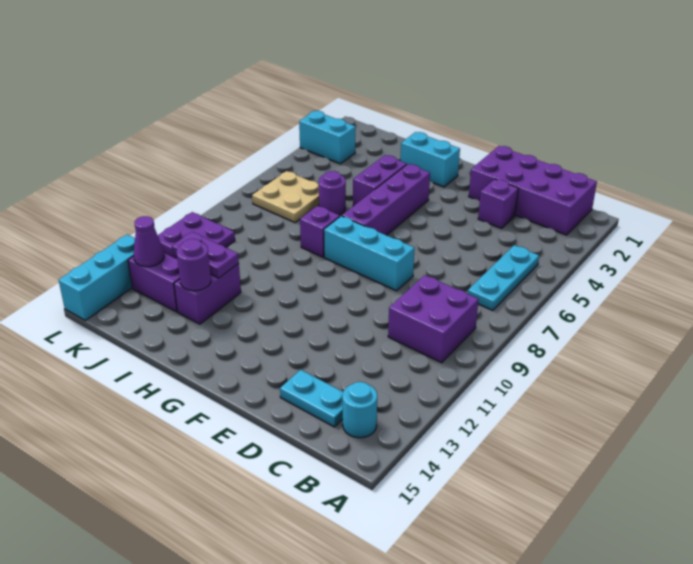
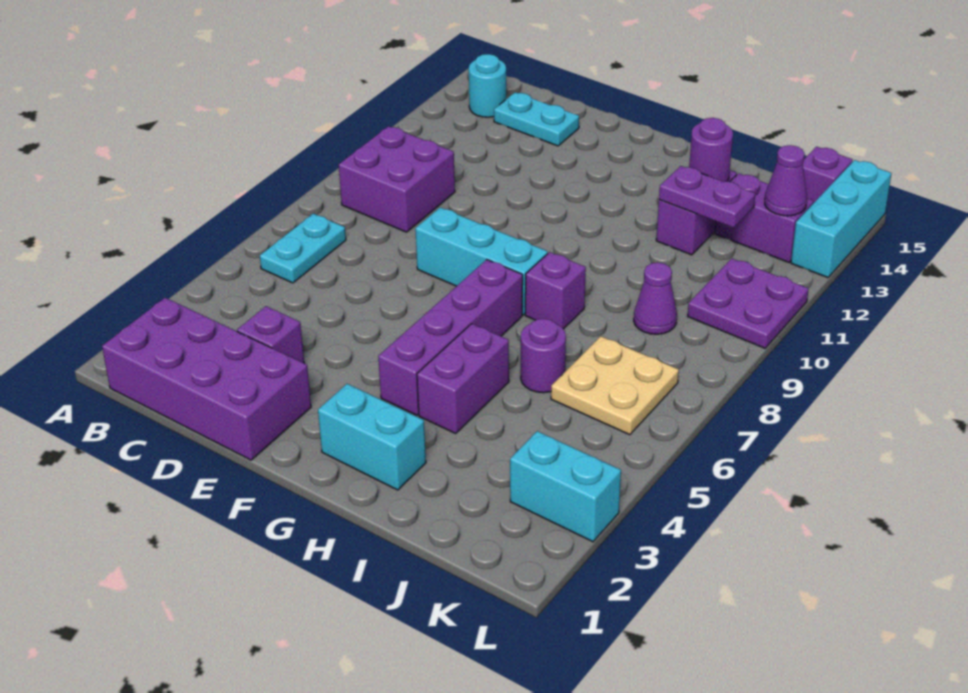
cyan plate B5:B7 level 1 -> cyan plate B6:B7 level 1
none -> purple cone J9 level 1
none -> purple brick K15 level 1

